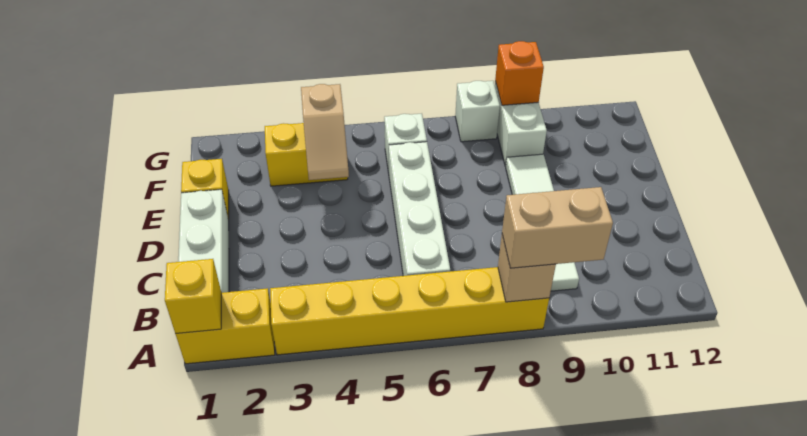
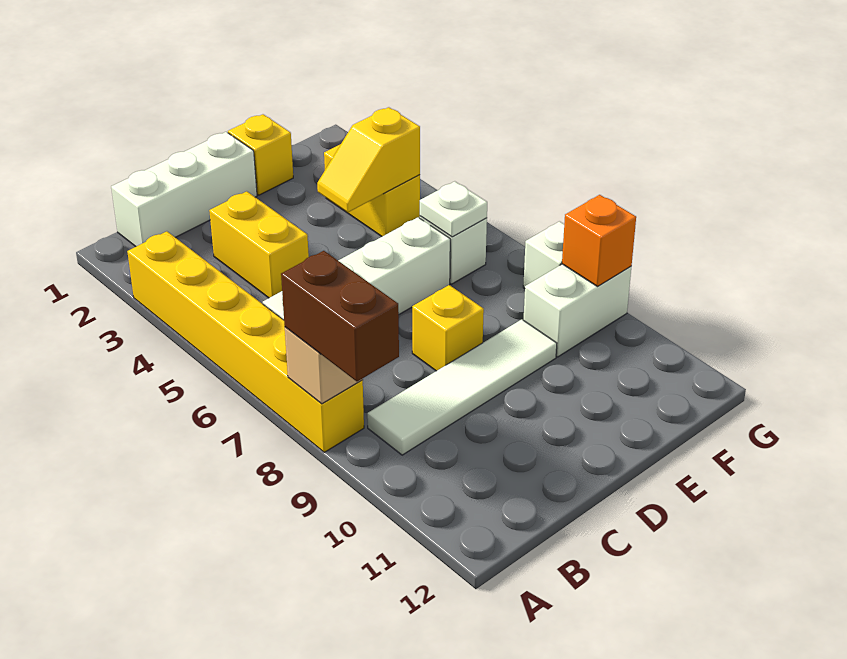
yellow brick A1:A2 level 1 -> yellow brick C3:C4 level 1
yellow brick A1 level 2 -> yellow brick D8 level 1
tan brick A8:A9 level 3 -> brown brick A8:A9 level 3
tan slope E4:F4 level 2 top F -> yellow slope E4:F4 level 2 top F
none -> white plate F6 level 2

